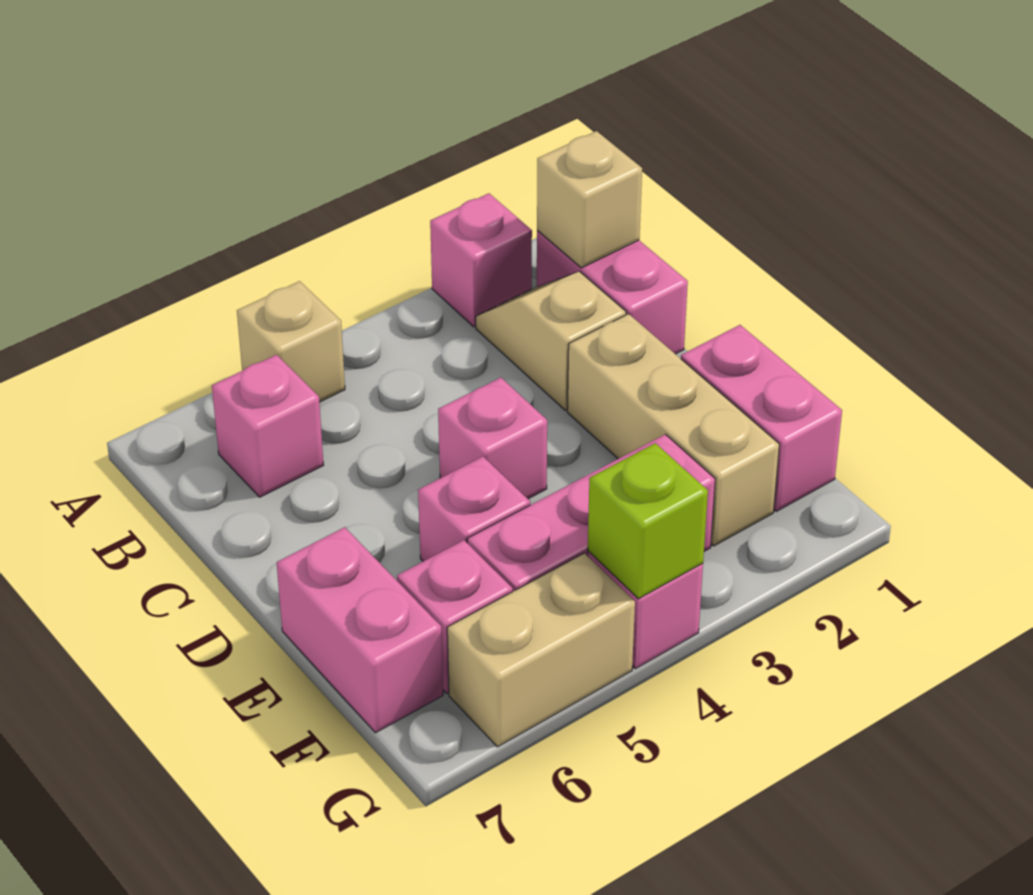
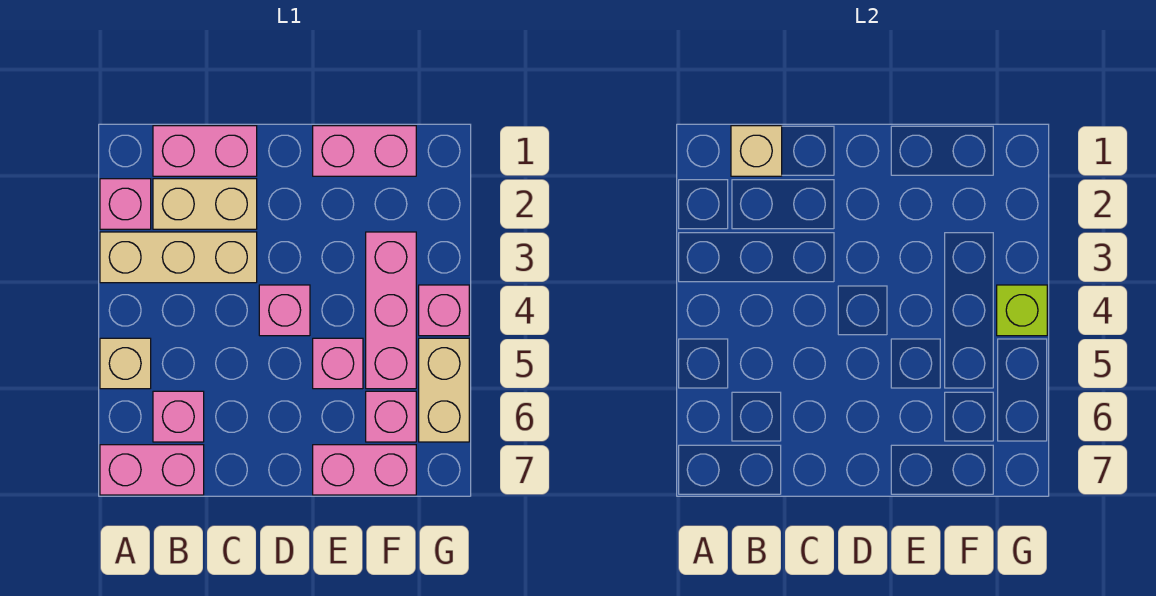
none -> pink brick A7:B7 level 1
tan slope B2:C2 level 1 top C -> tan brick B2:C2 level 1
tan brick D2:F2 level 1 -> tan brick A3:C3 level 1

